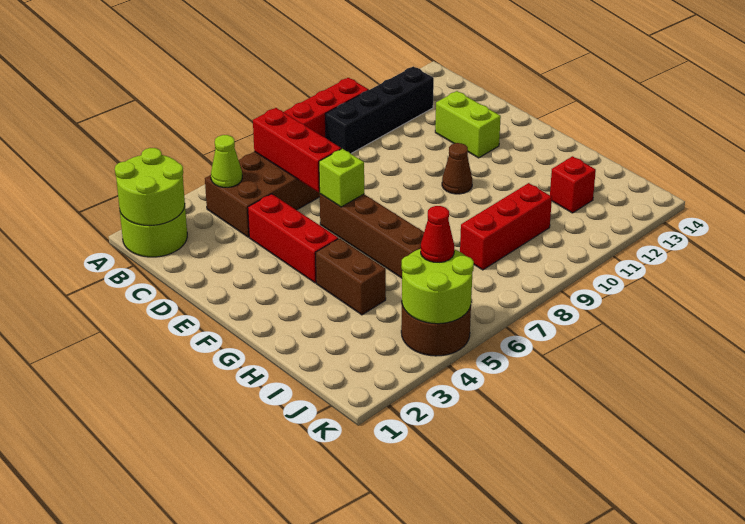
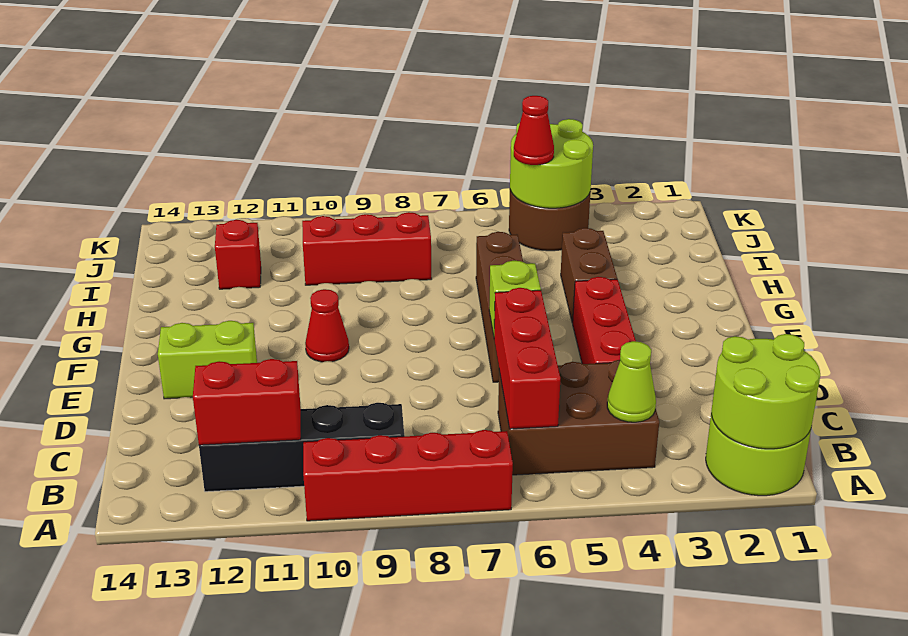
none -> red brick B11:B12 level 2
lime brick D12:E12 level 1 -> lime brick E12:E13 level 1
brown cone F10 level 1 -> red cone F10 level 1

